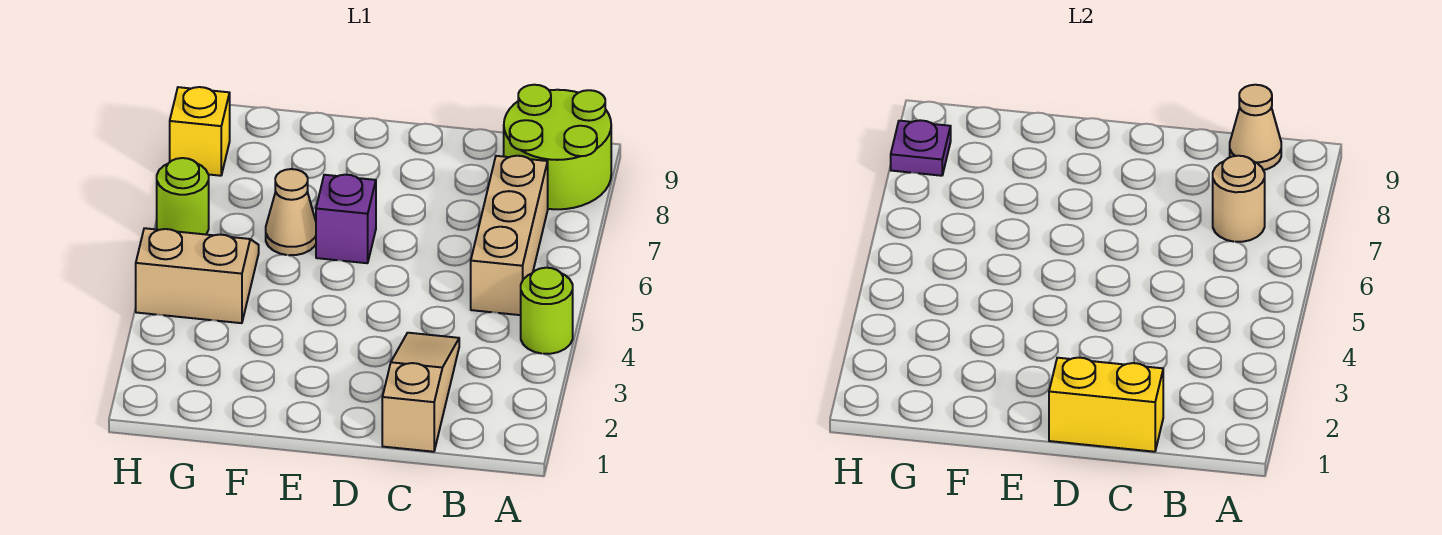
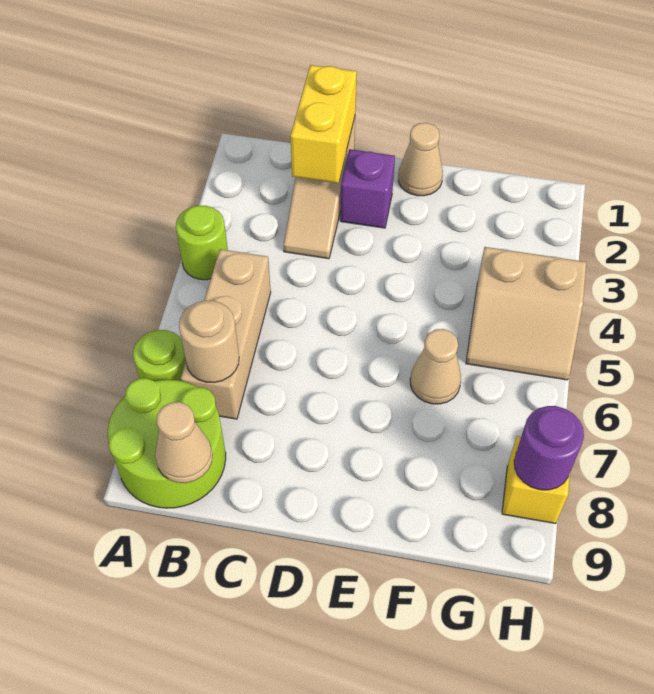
yellow brick C1:D1 level 2 -> yellow brick C1:C2 level 2
none -> tan cone E1 level 1
purple brick E6 level 1 -> purple brick D2 level 1
lime round brick H6 level 1 -> lime round brick A7 level 1
purple plate H8 level 2 -> purple round brick H8 level 2

